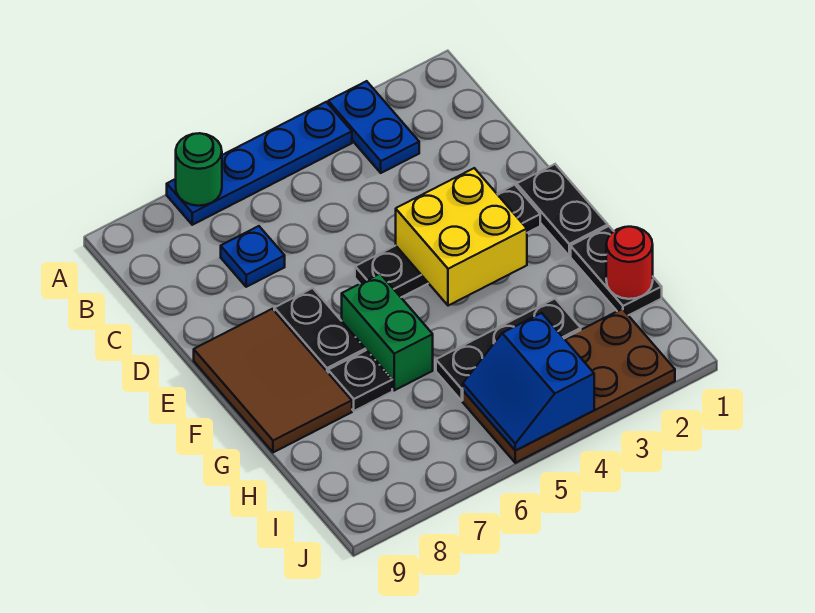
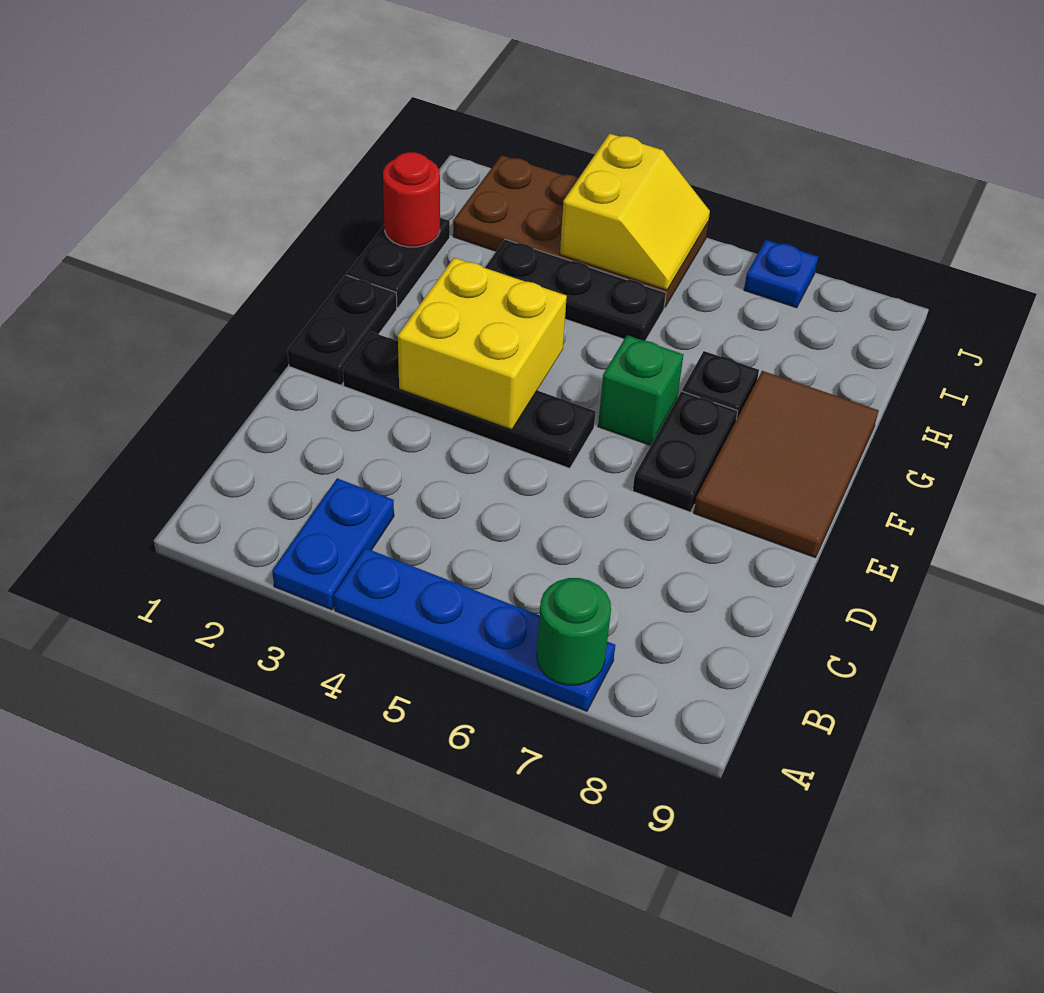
blue plate C7 level 1 -> blue plate J7 level 1
green brick F6:G6 level 1 -> green brick F6 level 1
blue slope I4:J5 level 2 top 4 -> yellow slope I4:J5 level 2 top 4

